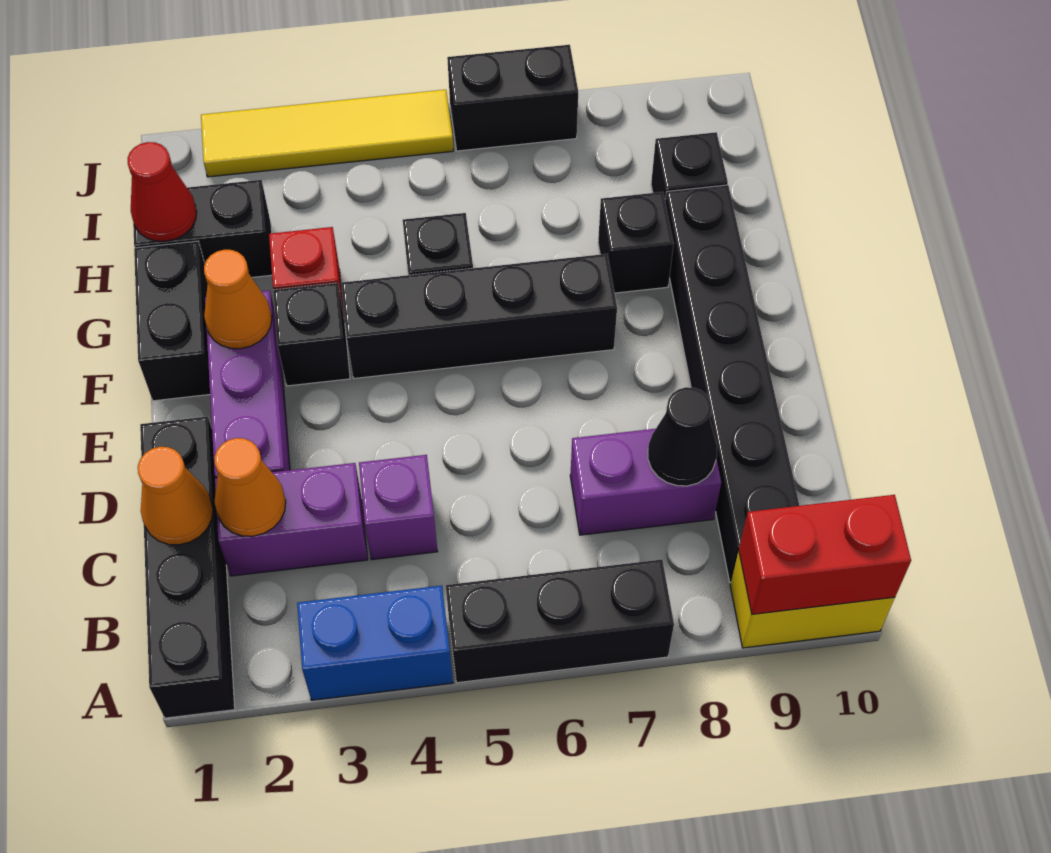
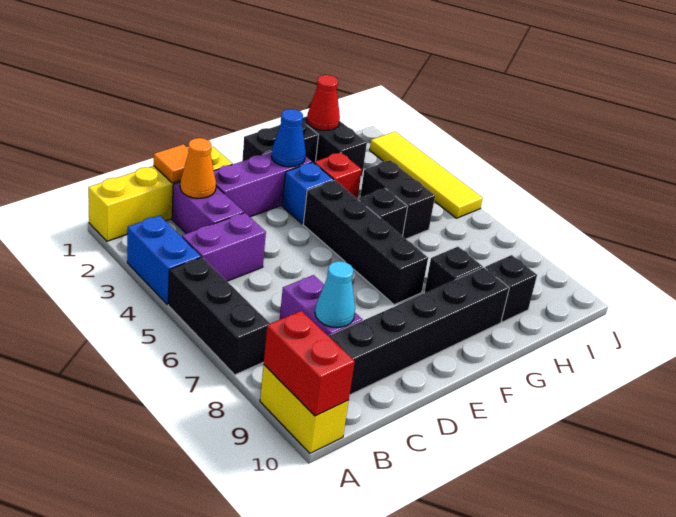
black brick A1:D1 level 1 -> yellow brick A1:D1 level 1
orange cone C1 level 2 -> orange tile C1 level 2
purple brick C4 level 1 -> purple brick B4:C4 level 1
black cone C8 level 2 -> cyan cone C8 level 2
orange cone F2 level 2 -> blue cone F2 level 2
black brick F3 level 1 -> blue brick F3 level 1
black brick J6:J7 level 1 -> black brick H4:H5 level 1

